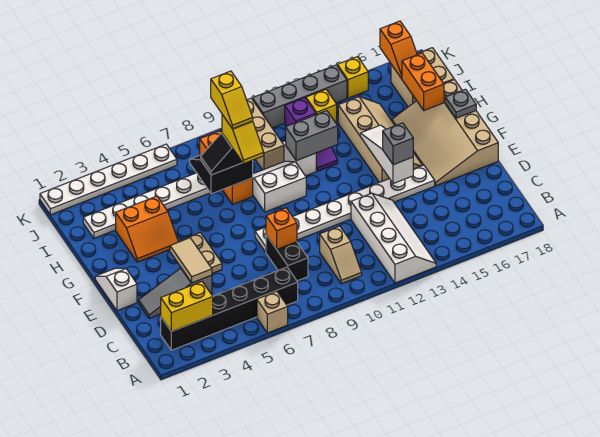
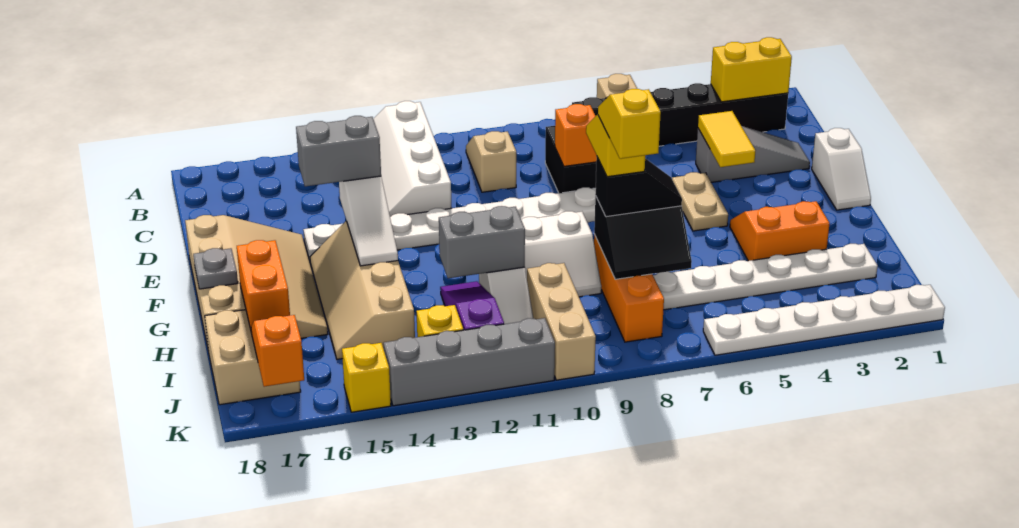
tan tile D4:E4 level 2 -> yellow tile D4:E4 level 2
grey brick E14 level 3 -> grey brick E14:E15 level 3

